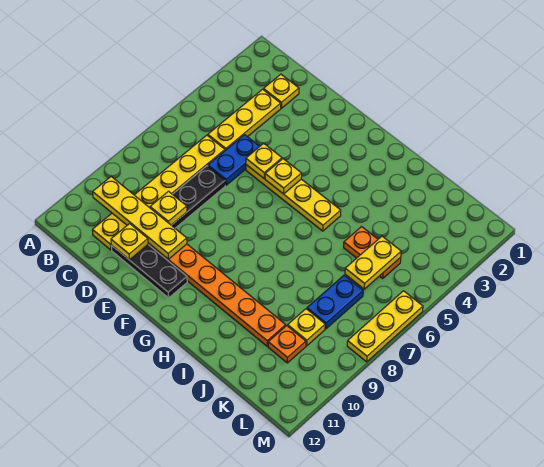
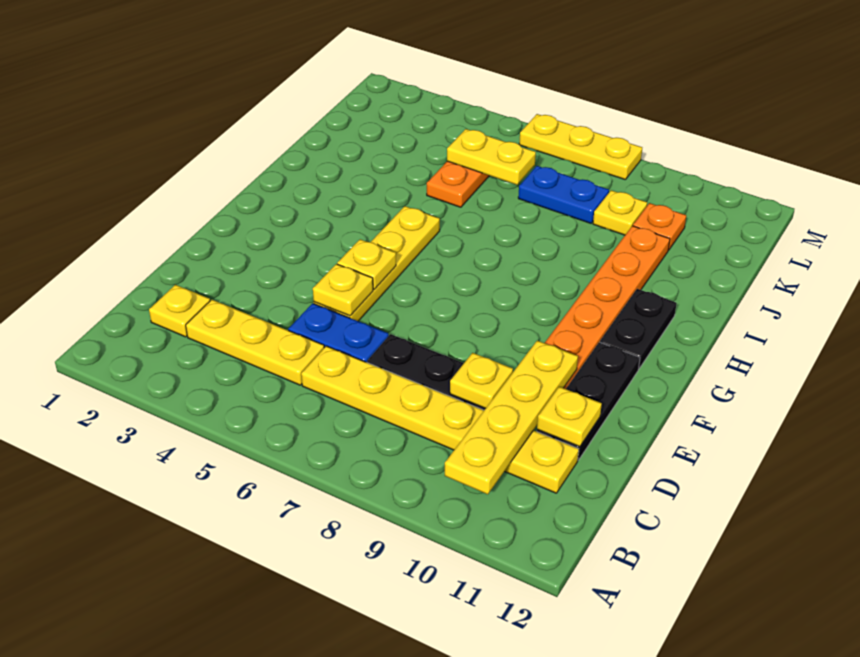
none -> black plate G11:H11 level 1

